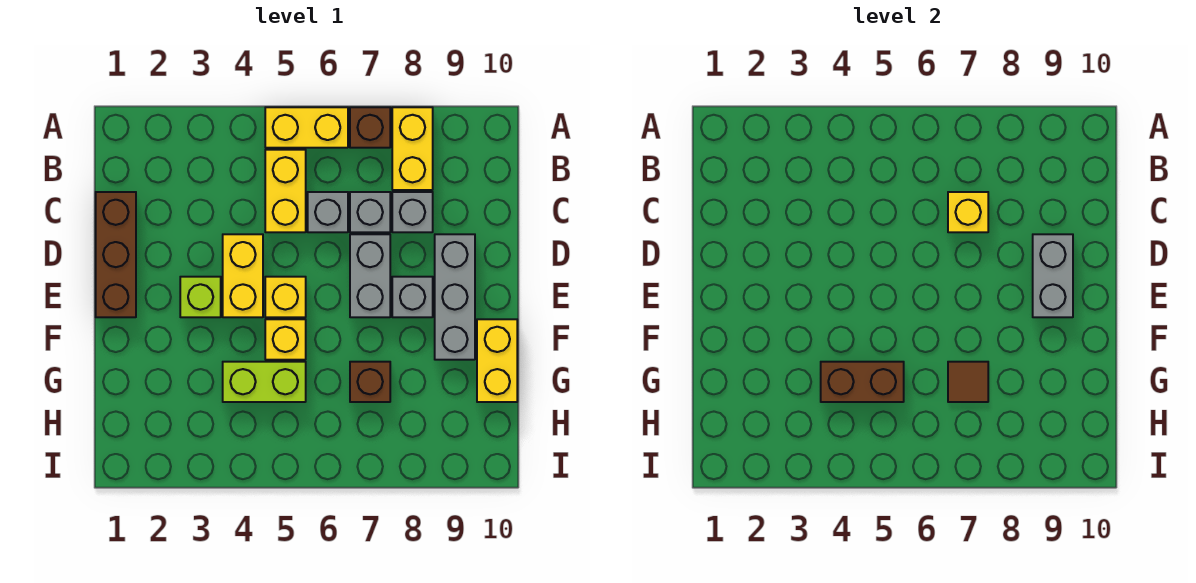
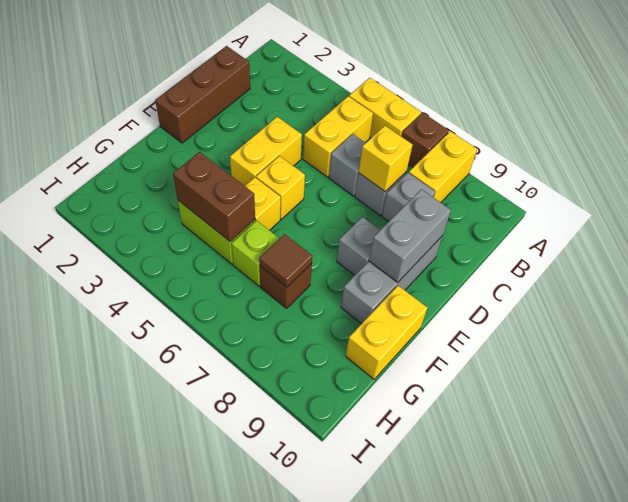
grey brick D7:E7 level 1 -> none
lime brick E3 level 1 -> lime brick G6 level 1

